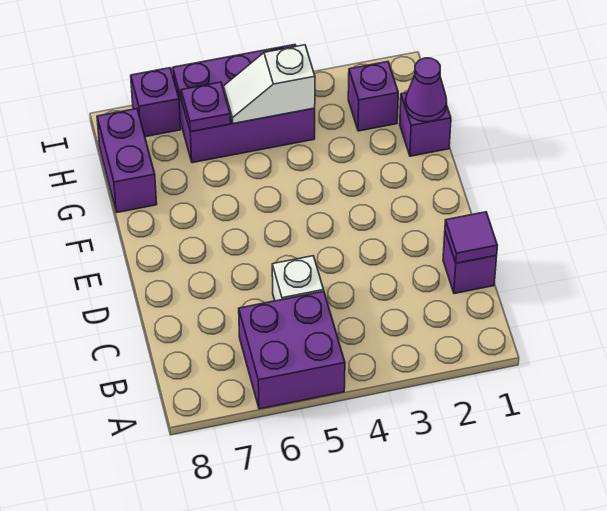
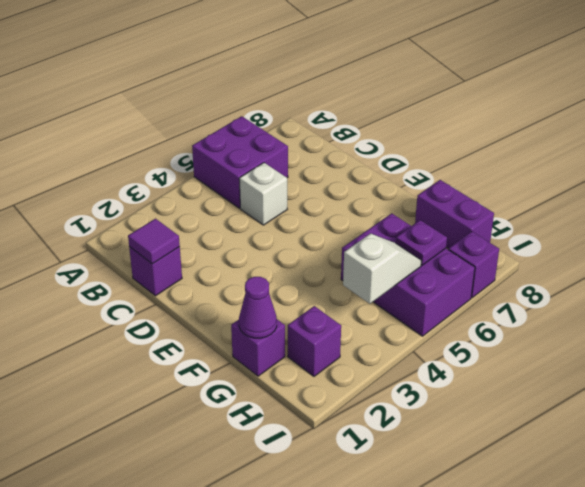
purple brick H4:I6 level 1 -> purple brick G5:I6 level 1

